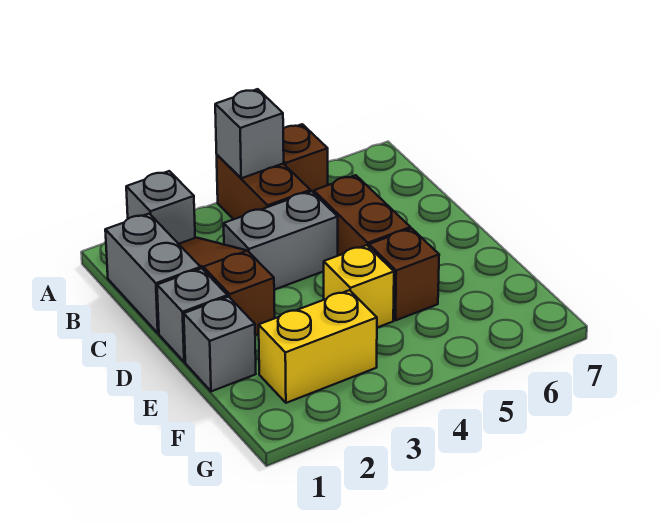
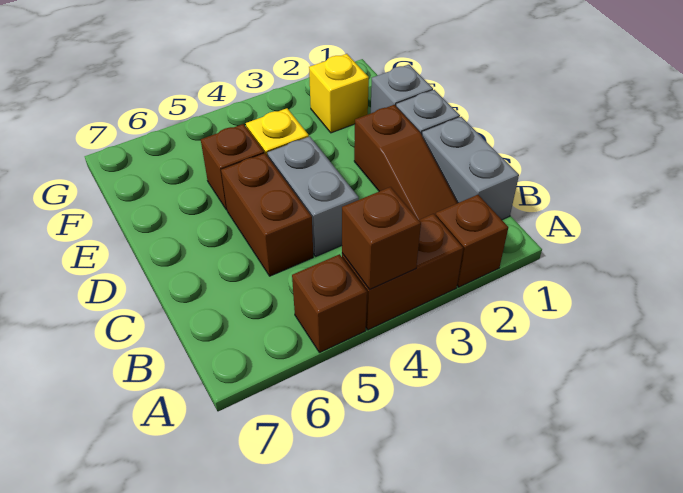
grey brick A2 level 1 -> brown brick A2 level 1
brown brick A4:B4 level 1 -> brown brick A3:A4 level 1
grey brick A4 level 2 -> brown brick A4 level 2
grey brick C3:C4 level 1 -> grey brick C4:D4 level 1
yellow brick F2:F3 level 1 -> yellow brick F2 level 1

